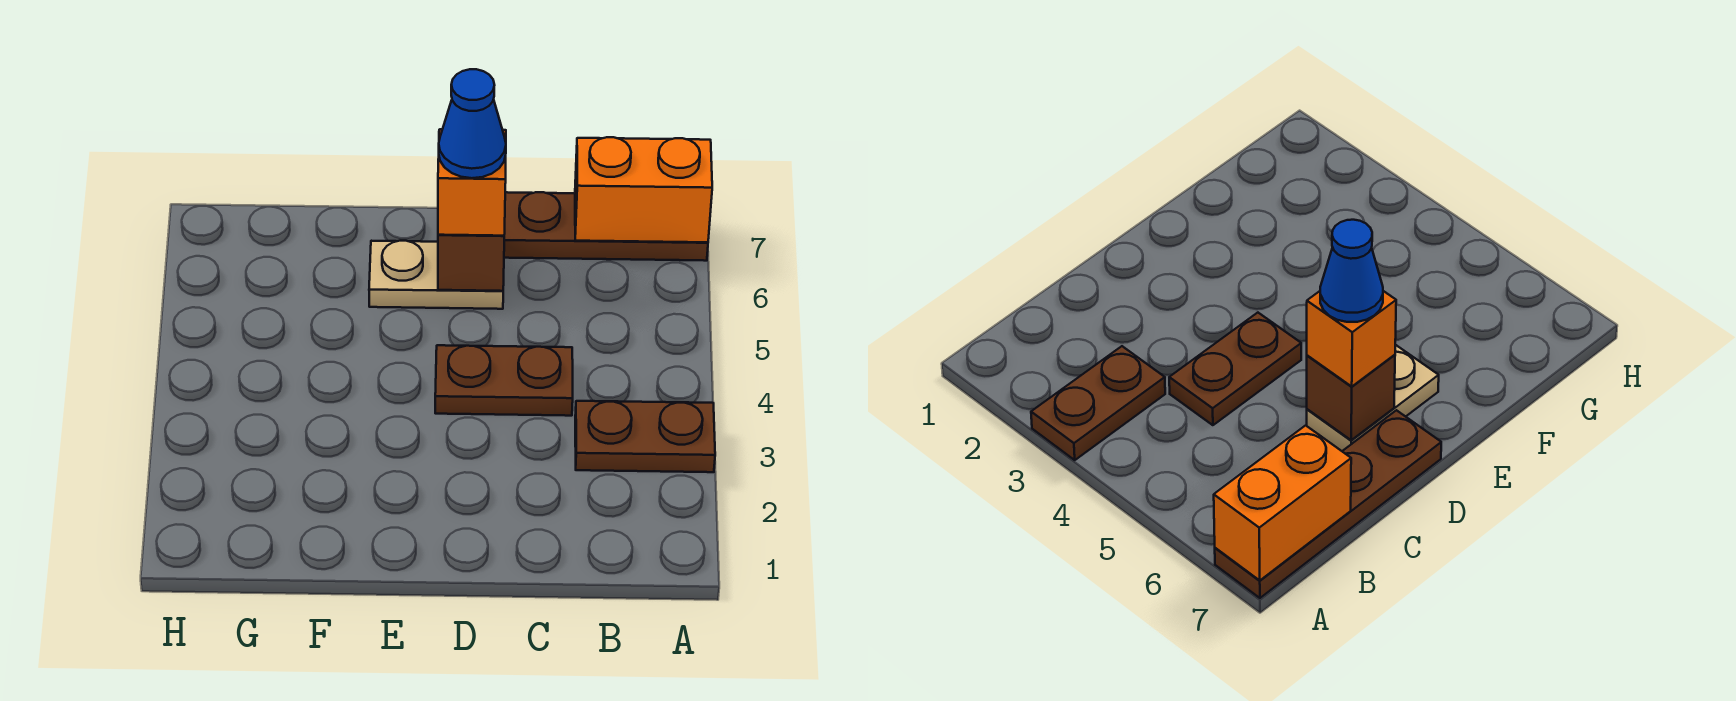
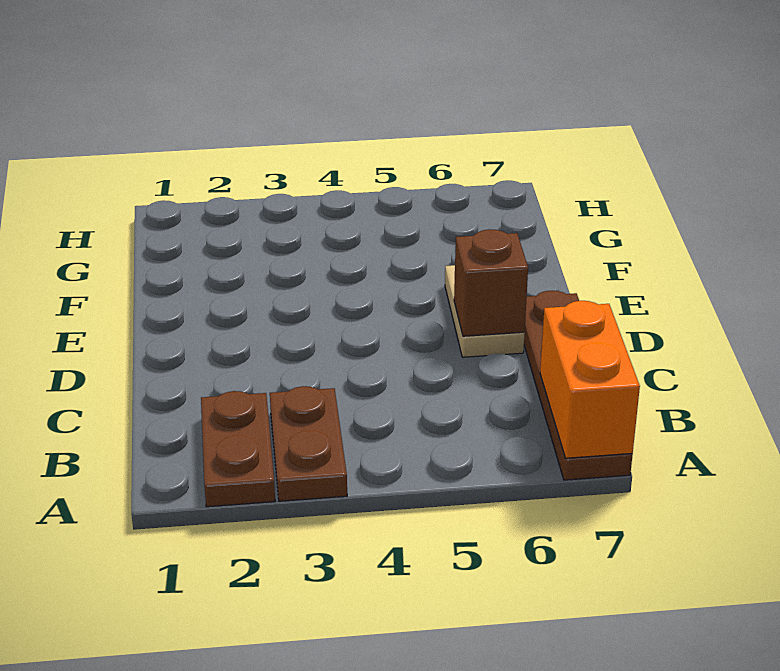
brown plate C4:D4 level 1 -> brown plate A2:B2 level 1
orange brick D6 level 3 -> none
blue cone D6 level 4 -> none

